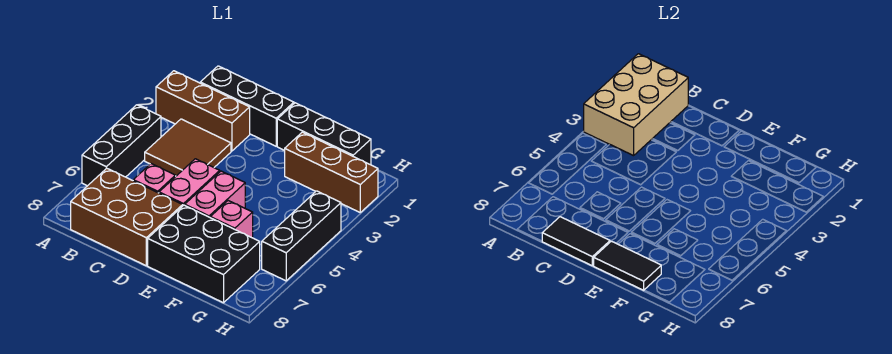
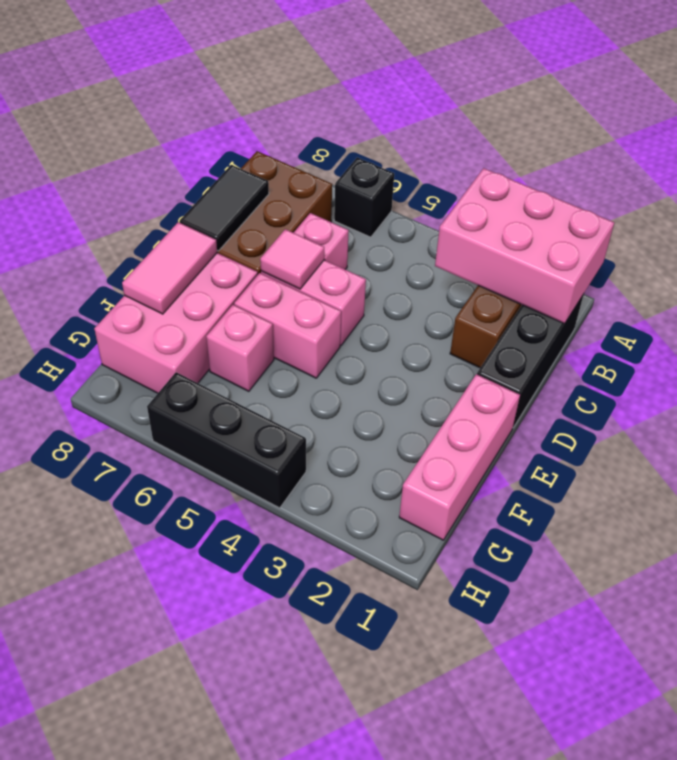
tan brick A1:B3 level 2 -> pink brick A1:B3 level 2
black brick A4:A6 level 1 -> black brick A6 level 1
brown tile B3:C4 level 1 -> none
none -> pink tile D6 level 2
black brick E1:G1 level 1 -> pink brick E1:G1 level 1
black brick E7:G8 level 1 -> pink brick E7:G8 level 1
black tile E8:F8 level 2 -> pink tile E8:F8 level 2
brown brick F2:H2 level 1 -> none

